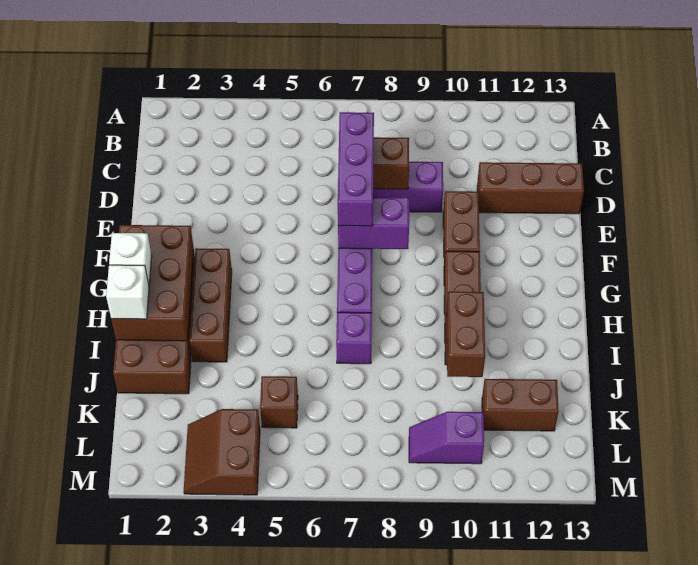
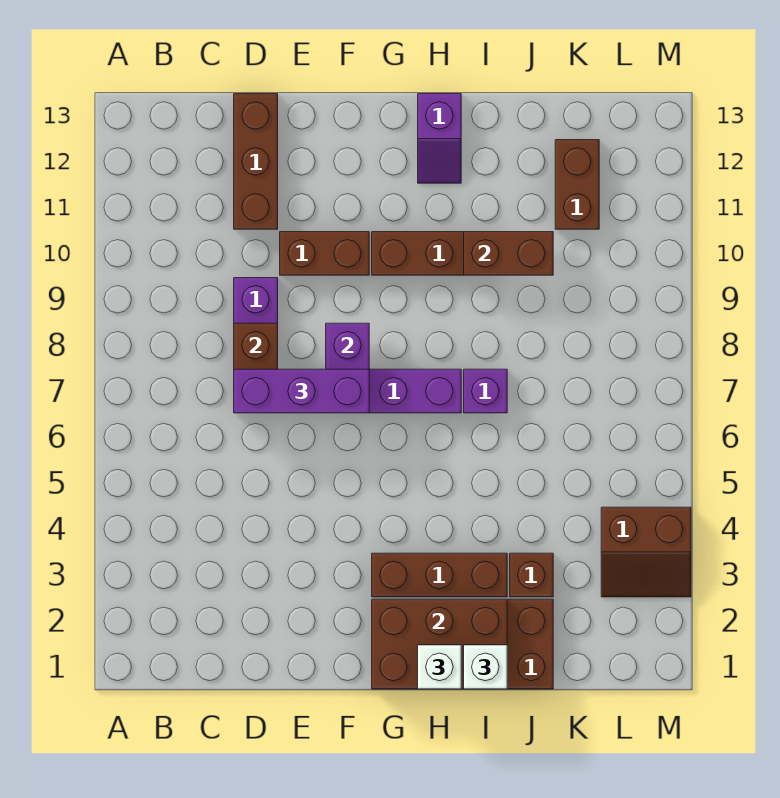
brown brick K5 level 1 -> brown brick J3 level 1
purple slope L9:L10 level 1 top 10 -> purple slope H12:H13 level 1 top 13

